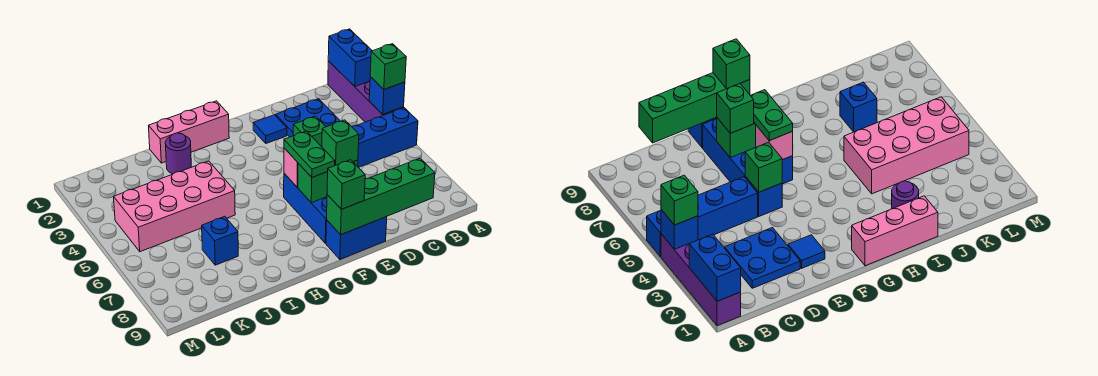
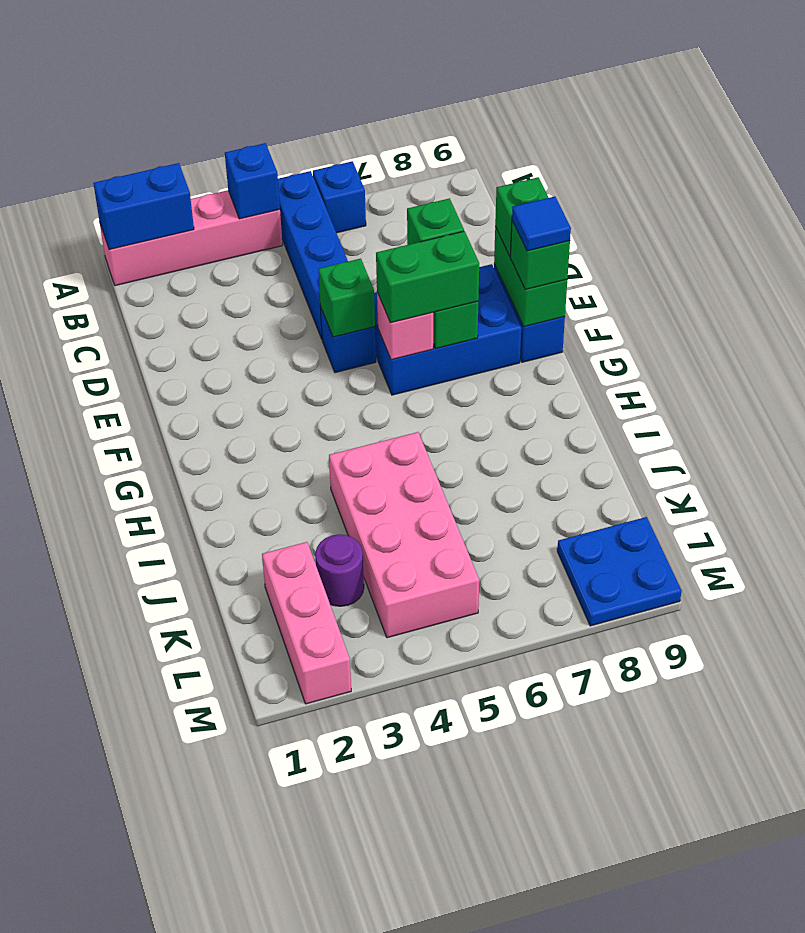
purple brick A1:A4 level 1 -> pink brick A1:A4 level 1
green brick A4 level 3 -> green brick E9 level 3
blue plate C2:D3 level 1 -> blue plate L8:M9 level 1
green brick C9:F9 level 2 -> green brick E9:F9 level 2
blue tile E2 level 1 -> blue tile F9 level 4
green plate F6:F7 level 3 -> green brick F6:F7 level 3
pink brick G1:I1 level 1 -> pink brick K2:M2 level 1
purple round brick I2 level 1 -> purple round brick K3 level 1
blue brick J7 level 1 -> blue brick A6 level 1

